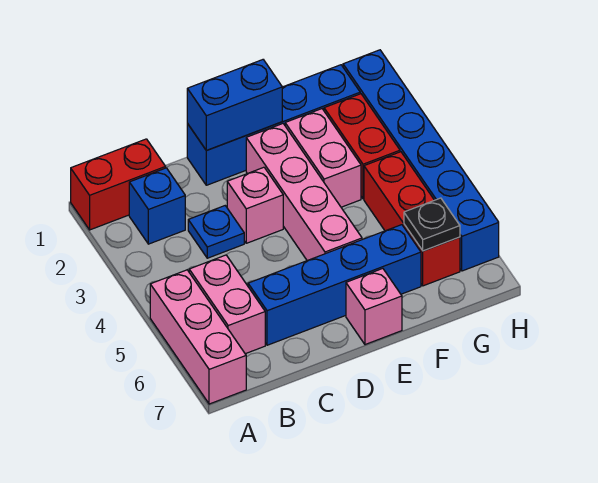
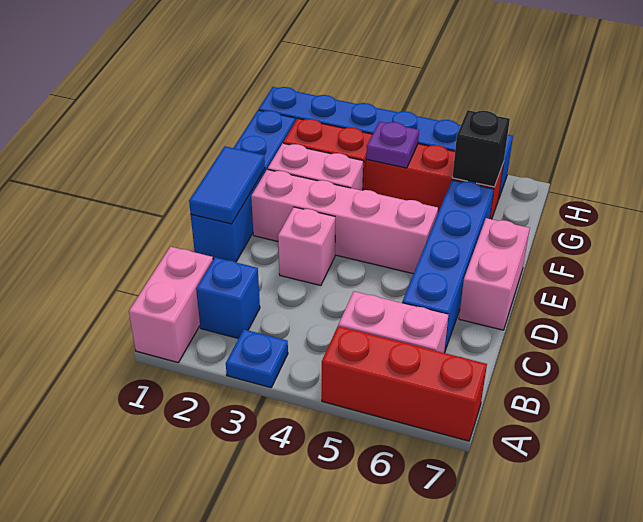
red brick A1:B1 level 1 -> pink brick A1:B1 level 1
pink brick A5:A7 level 1 -> red brick A5:A7 level 1
blue plate C3 level 1 -> blue plate A3 level 1
blue brick D1:E1 level 2 -> blue tile D1:E1 level 2
pink brick E7 level 1 -> pink brick D7:E7 level 1
none -> purple plate G4 level 2
black plate G6 level 2 -> black brick G6 level 2

